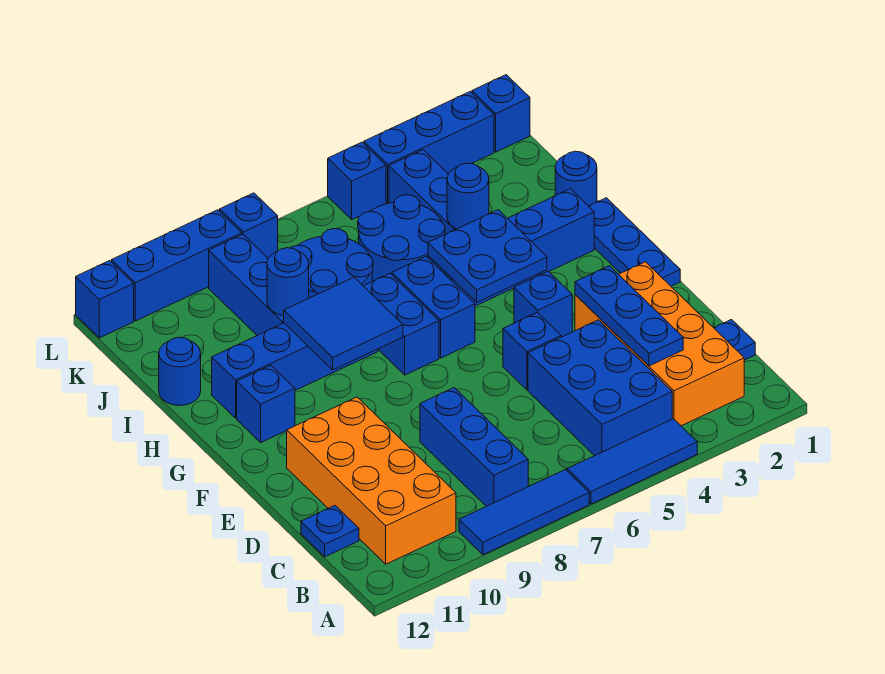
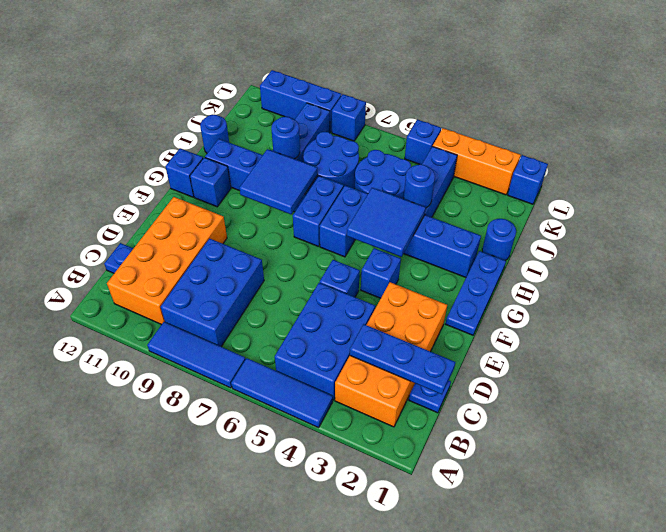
blue brick B8:D8 level 1 -> blue brick B8:D9 level 1
blue plate C3:E3 level 2 -> blue plate C1:C3 level 2
blue plate G4:H5 level 2 -> blue tile G4:H5 level 2
blue brick L2:L4 level 1 -> orange brick L2:L4 level 1
blue brick L12 level 1 -> blue brick G12 level 1

